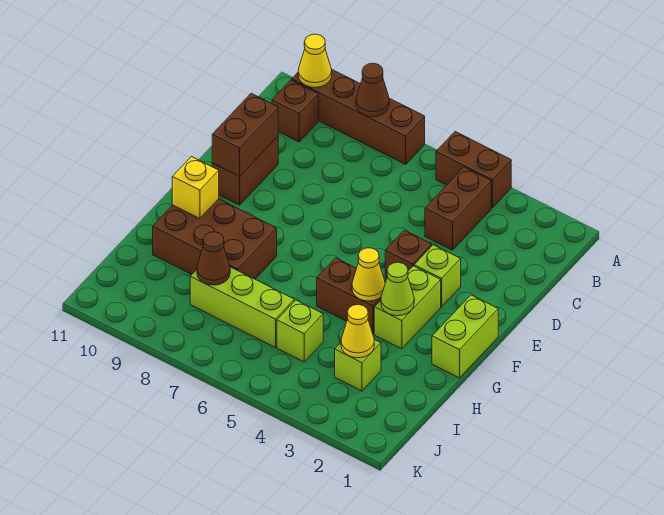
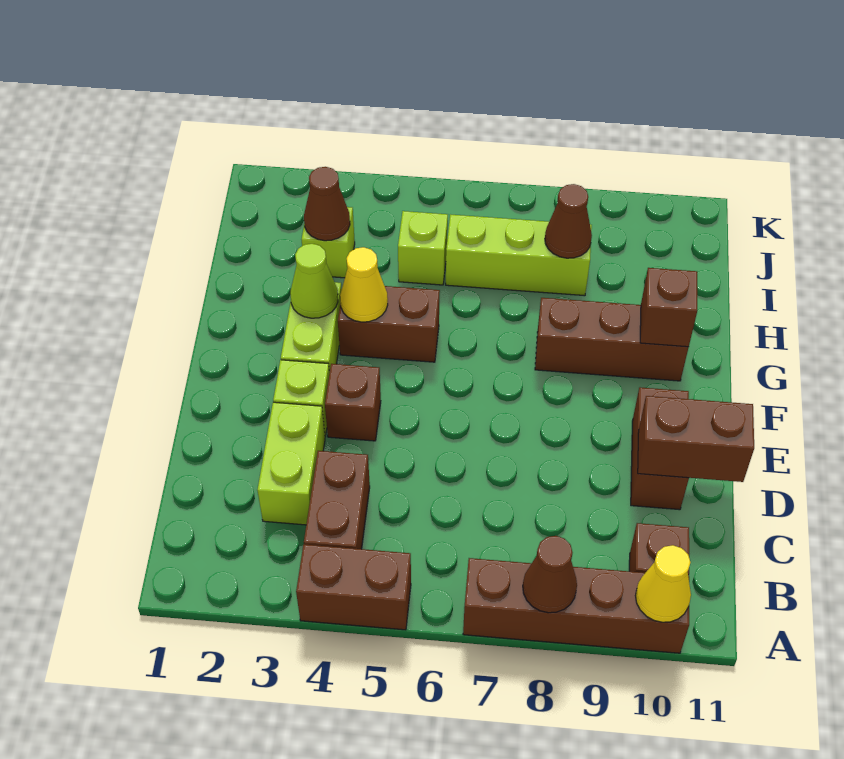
brown brick D10:E10 level 2 -> brown brick D10:D11 level 2
lime brick F1:G1 level 1 -> lime brick C3:D3 level 1
brown brick G8:H10 level 1 -> brown brick G8:G10 level 1
yellow brick G10 level 2 -> brown brick G10 level 2
yellow cone I3 level 2 -> brown cone I3 level 2

